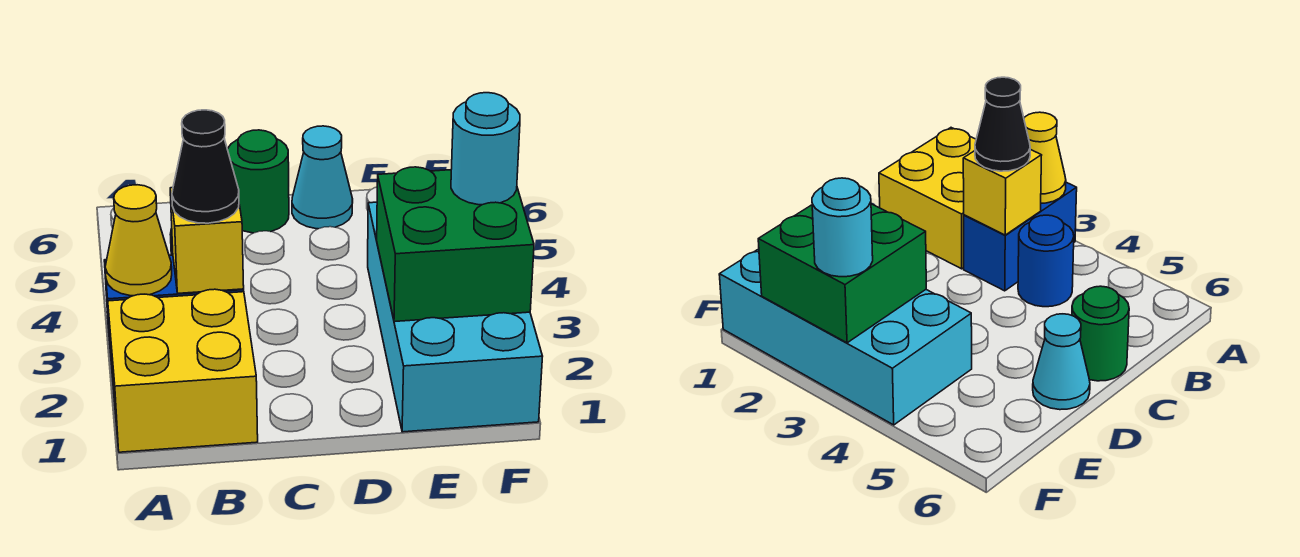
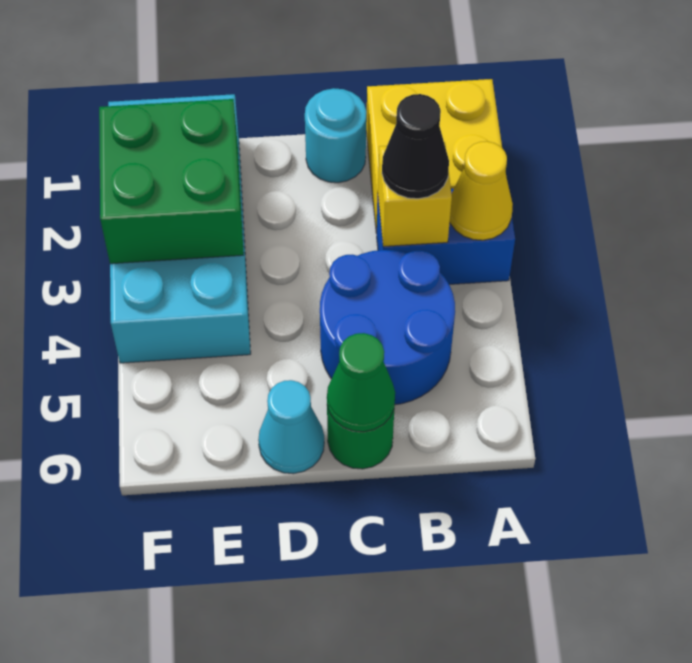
blue round brick B4 level 1 -> blue round brick B4:C5 level 1
none -> green cone C6 level 2
cyan round brick F3 level 3 -> cyan round brick C1 level 1

